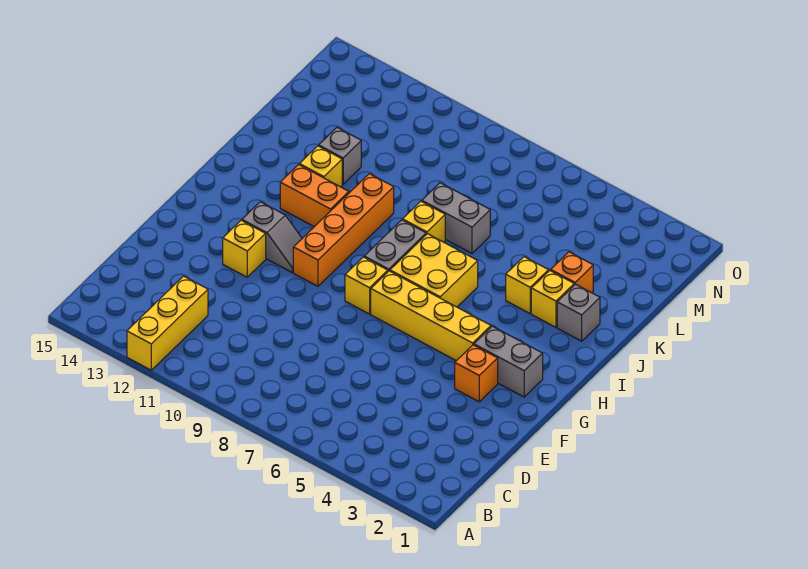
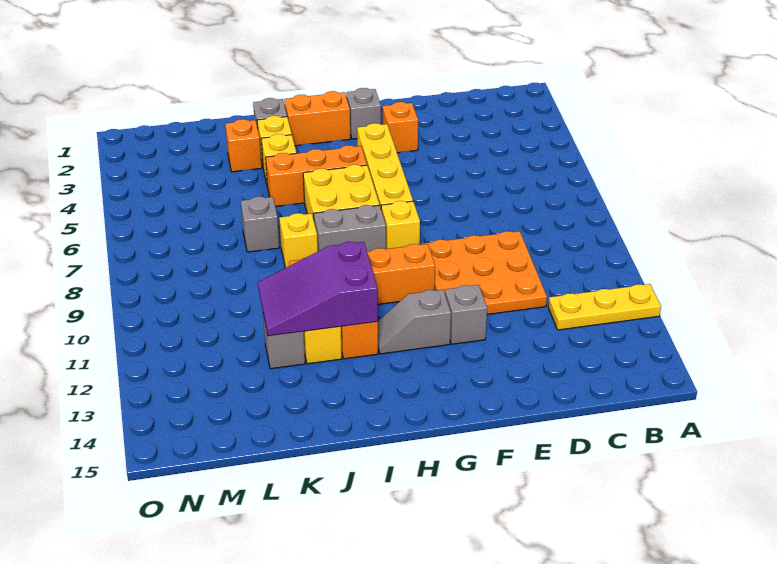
yellow brick A12:C12 level 1 -> yellow plate A12:C12 level 1
none -> orange plate D9:F11 level 1
yellow brick F12 level 1 -> grey brick F12 level 1
grey brick G2:G3 level 1 -> grey brick G2 level 1
grey slope G11:G12 level 1 top 12 -> grey slope G12:H12 level 1 top G
none -> orange brick H2:I2 level 1
none -> orange brick H5:J5 level 1
none -> purple slope I11:K12 level 2 top I
grey brick K7:K8 level 1 -> grey brick K7 level 1

